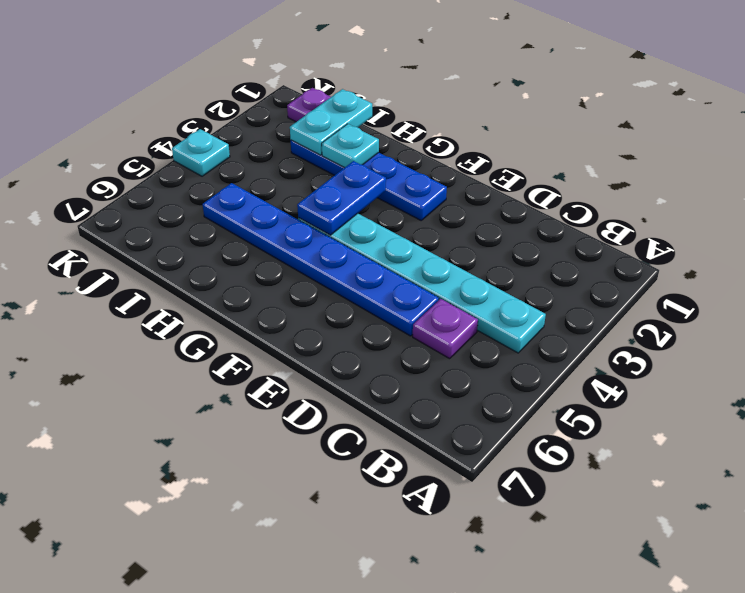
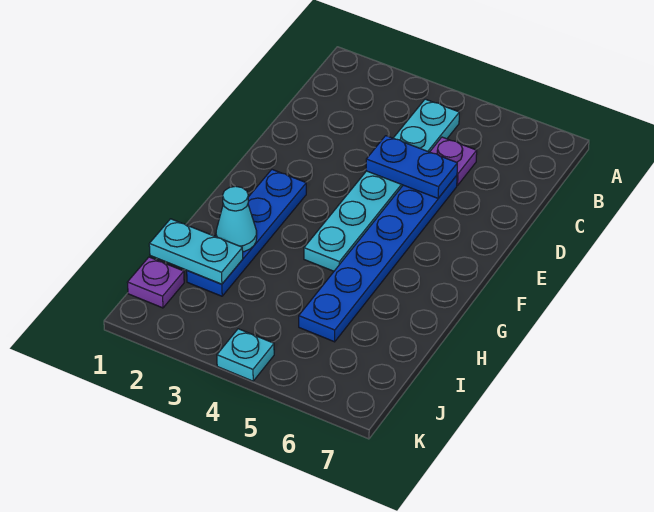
blue plate G3:G4 level 2 -> blue plate D4:D5 level 2
cyan plate H2 level 2 -> cyan cone H2 level 2

